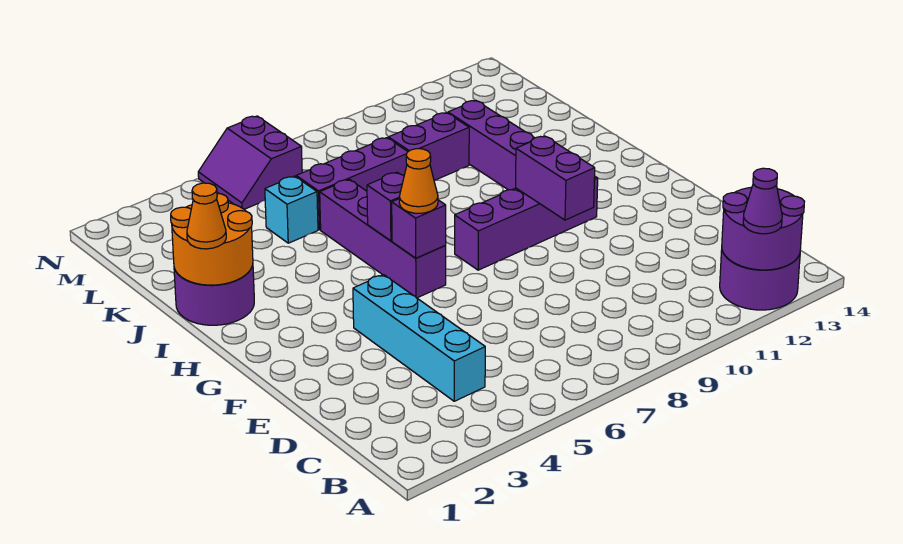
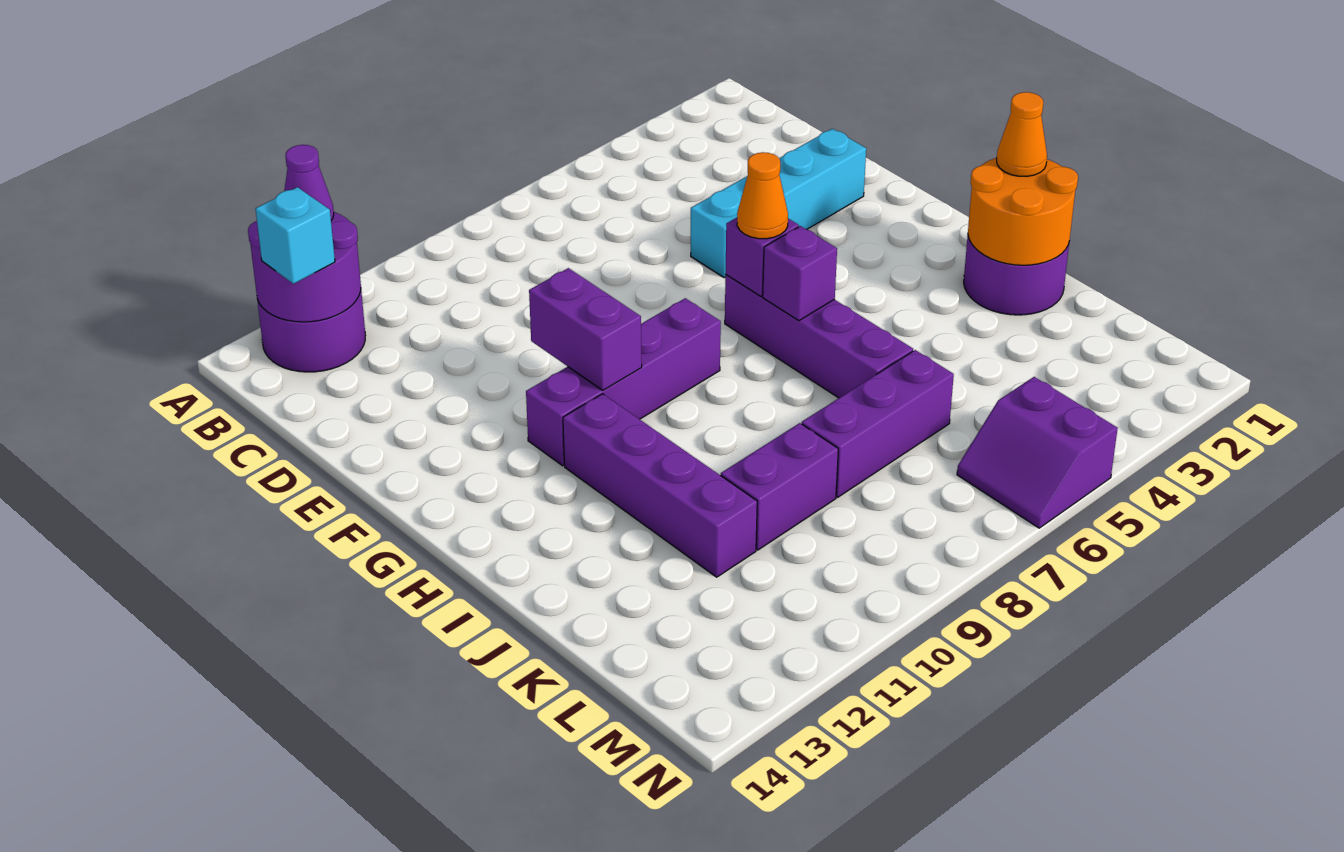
cyan brick C4:F4 level 1 -> cyan brick E2:E5 level 1
cyan brick K5 level 1 -> cyan brick B13 level 3
purple slope M5:N6 level 1 top 6 -> purple slope M5:N6 level 1 top 5

